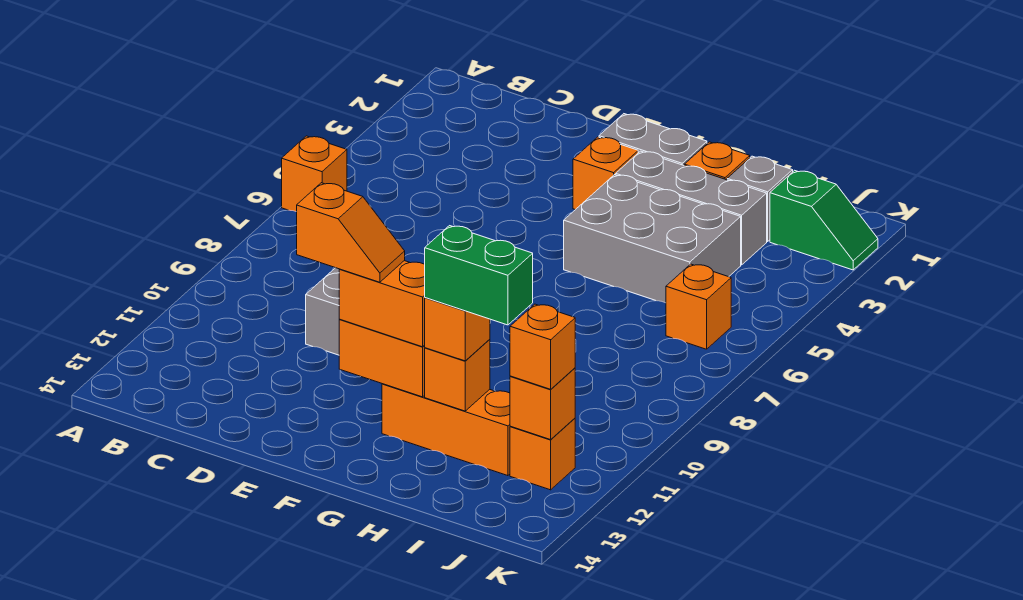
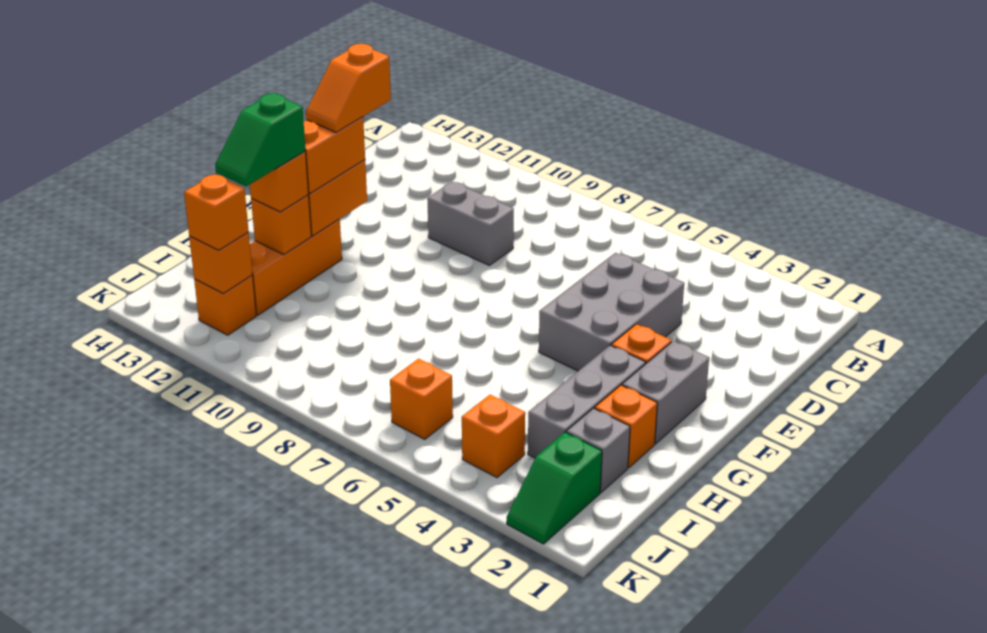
orange brick A6 level 1 -> orange brick J4 level 1
grey brick G4:I5 level 1 -> grey brick D4:F5 level 1
green brick H12:I12 level 4 -> green slope H12:I12 level 4 top H

